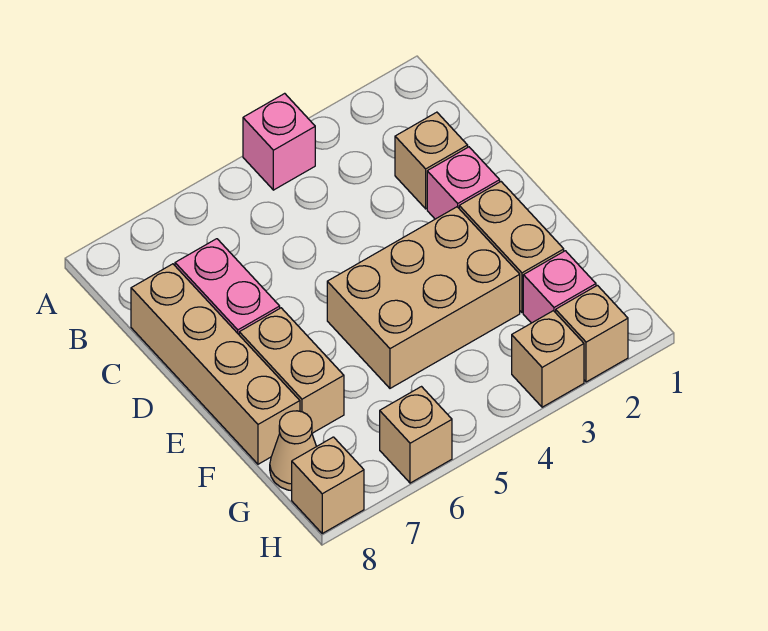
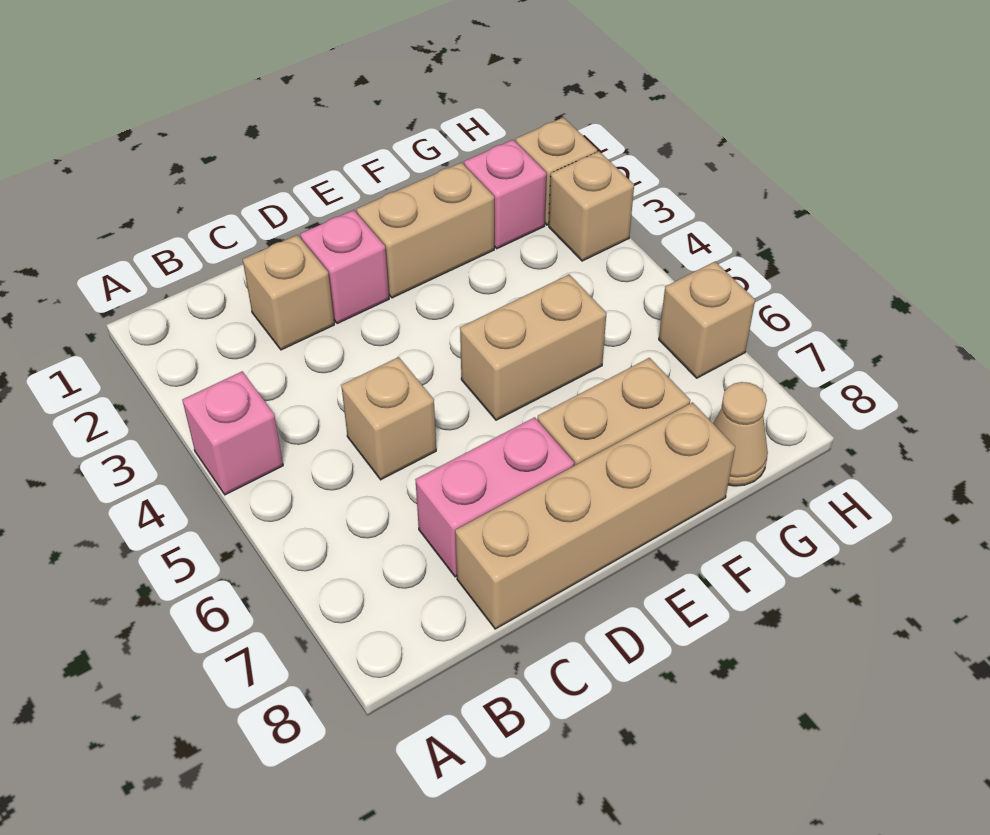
tan brick E3:F5 level 1 -> tan brick E5:F5 level 1
tan brick H8 level 1 -> tan brick C5 level 1

